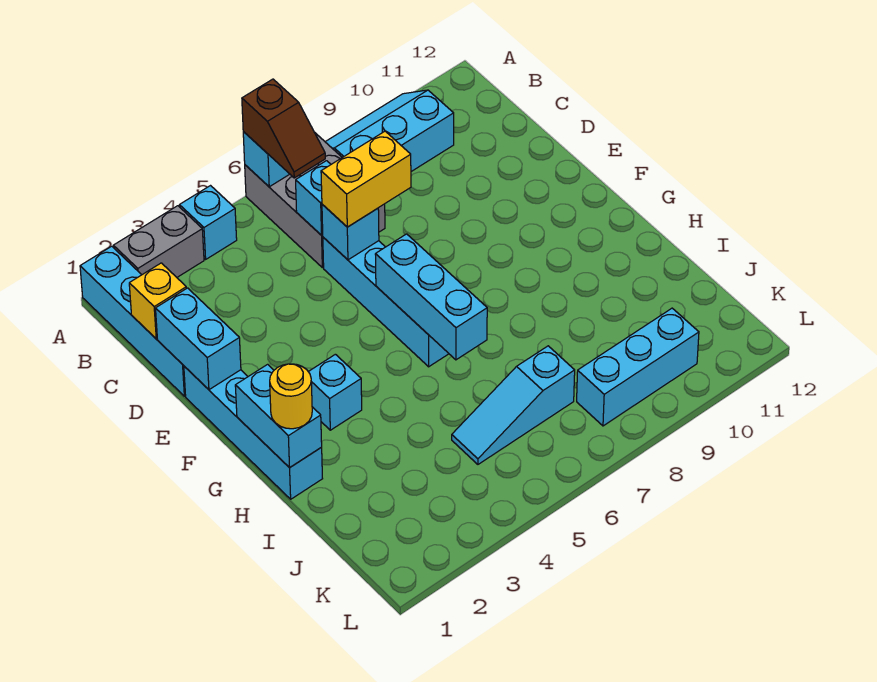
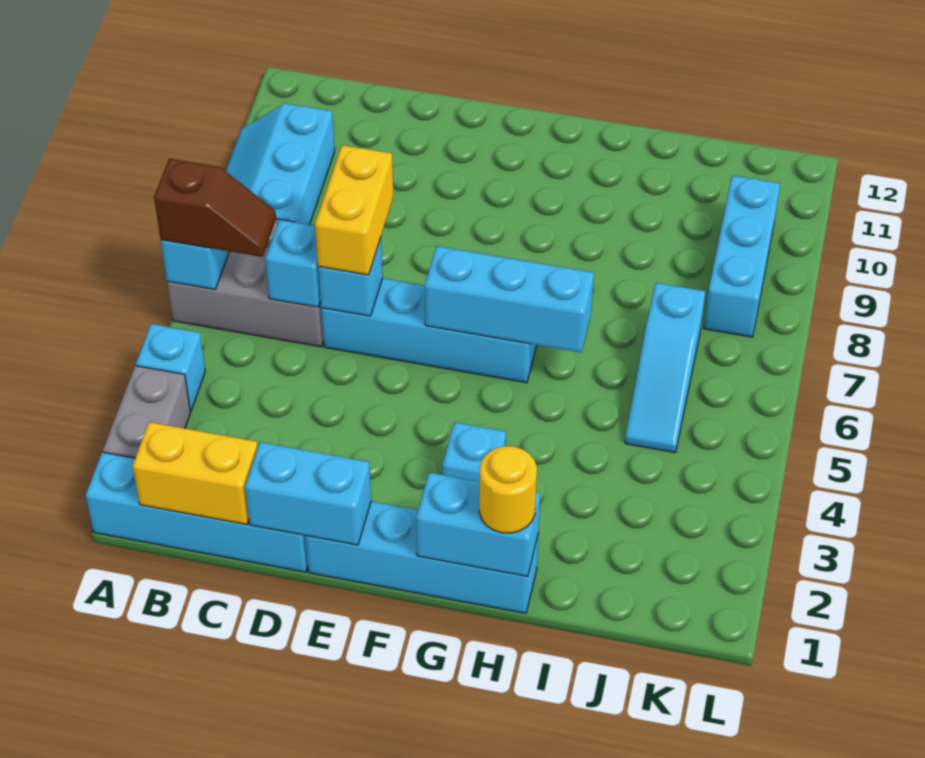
yellow brick C1 level 2 -> yellow brick B1:C1 level 2

